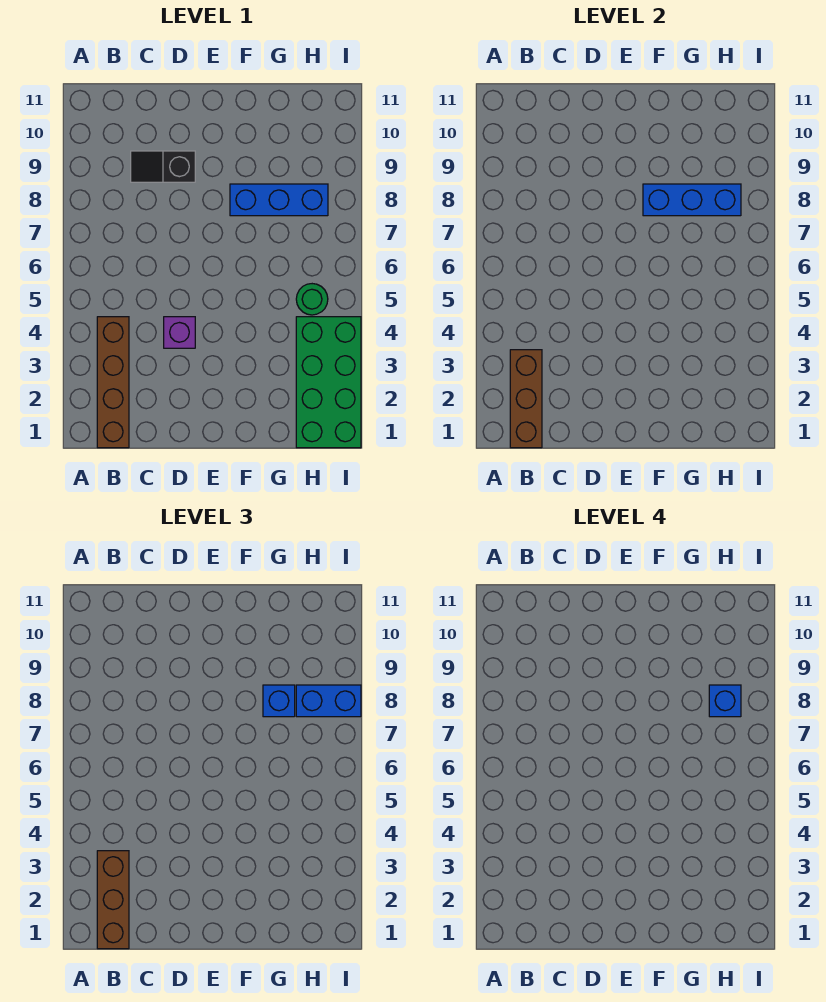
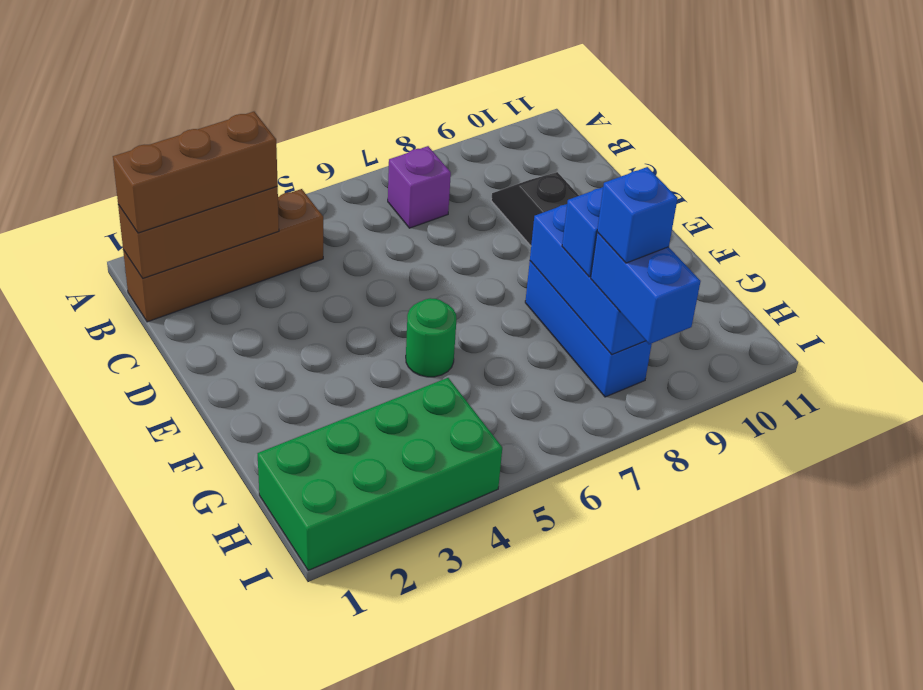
purple brick D4 level 1 -> purple brick B7 level 1
green round brick H5 level 1 -> green round brick F5 level 1

